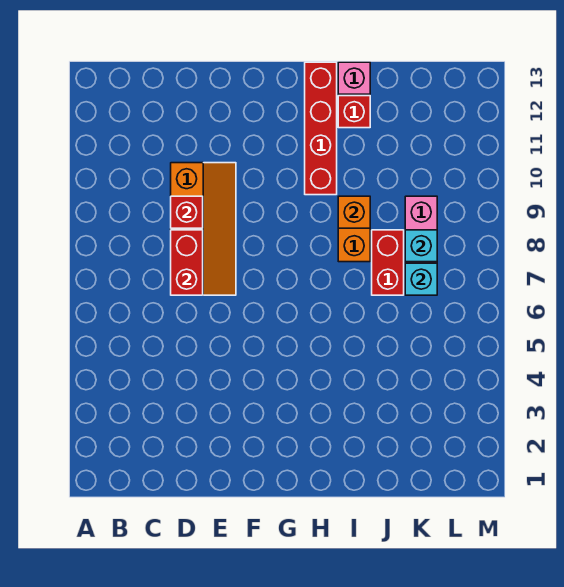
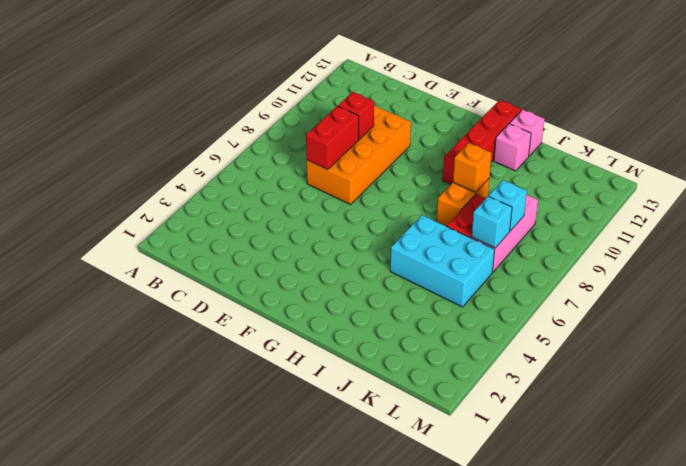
orange slope D7:E10 level 1 top D -> orange brick D7:E10 level 1
none -> cyan brick I5:K6 level 1
red brick I12 level 1 -> pink brick I12 level 1

